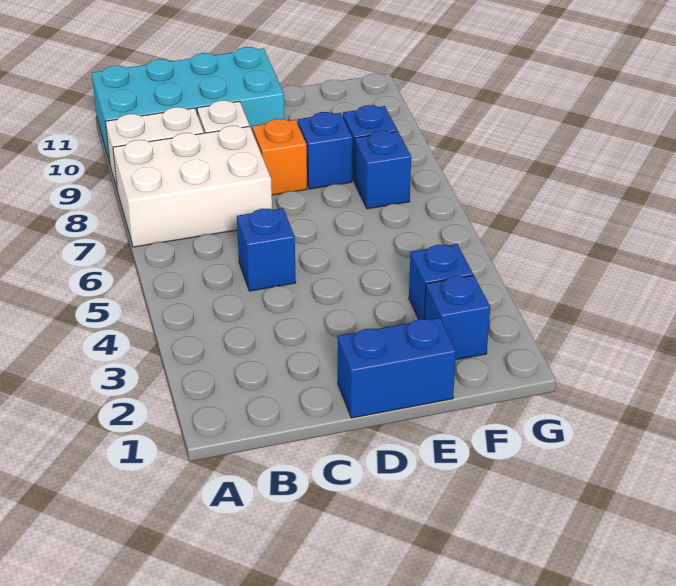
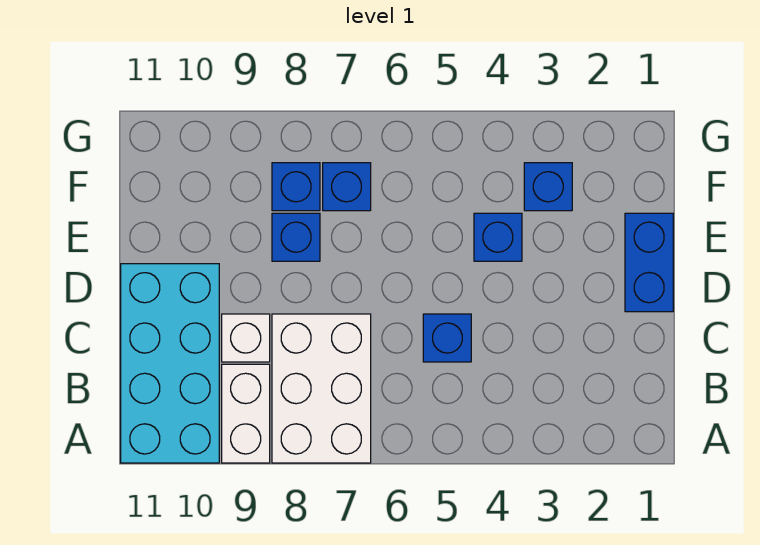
orange brick D8 level 1 -> none
blue brick F2 level 1 -> blue brick E4 level 1

